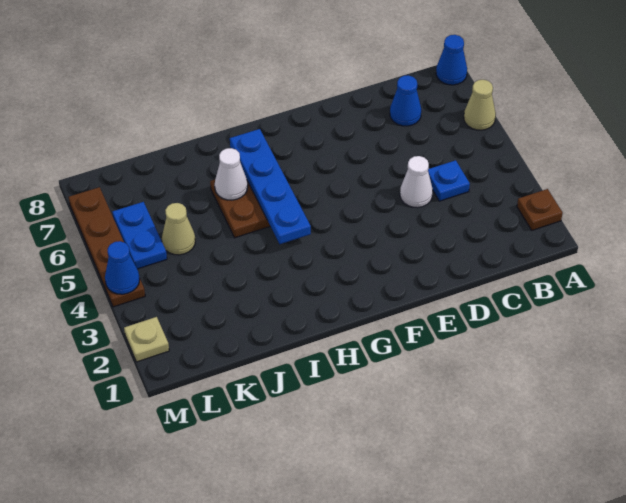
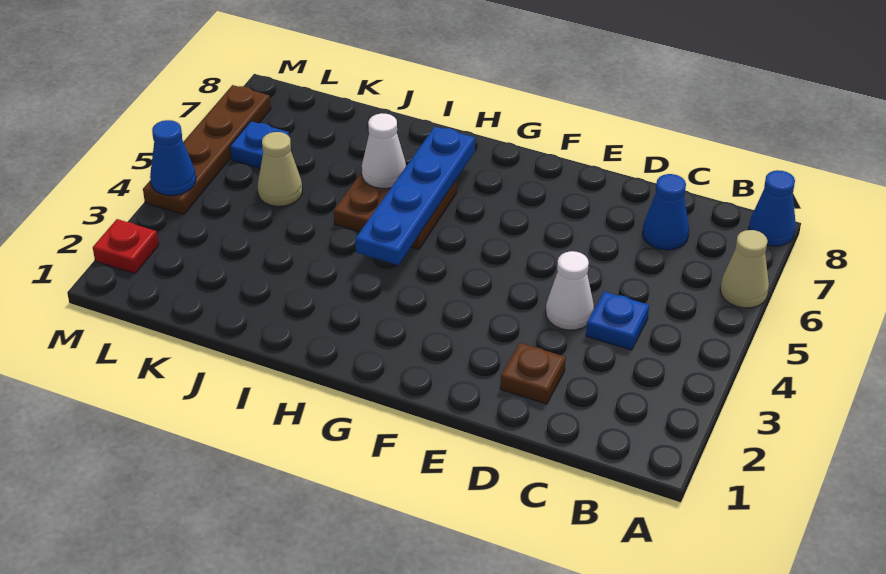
brown plate A2 level 1 -> brown plate D2 level 1
blue plate L5:L6 level 1 -> blue plate L6 level 1
tan plate M2 level 1 -> red plate M2 level 1

